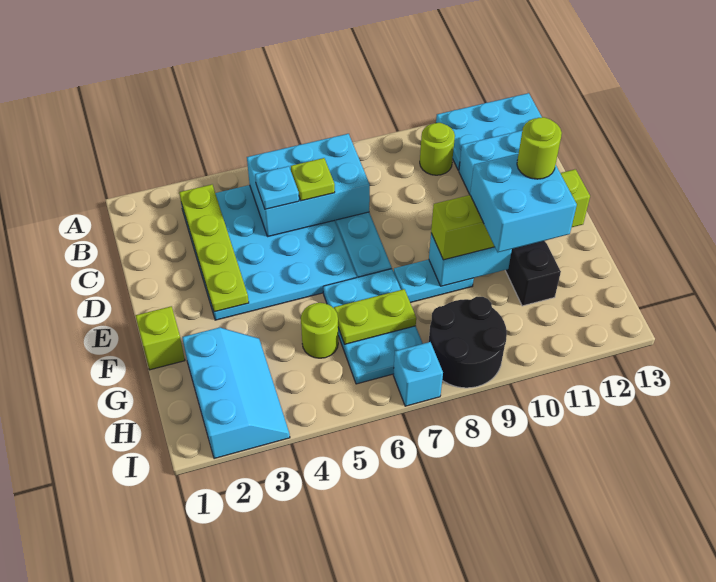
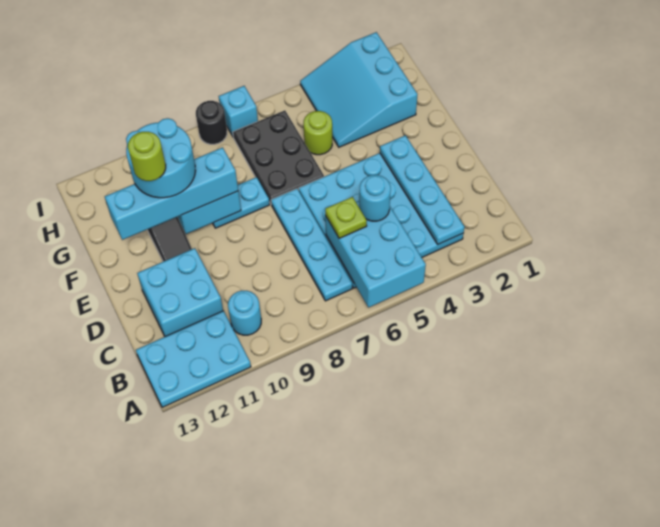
lime plate B3:E3 level 2 -> cyan plate B3:E3 level 2
cyan brick B5:C7 level 2 -> cyan brick A5:C6 level 2
lime round brick B10 level 1 -> cyan round brick B10 level 1
cyan plate C5 level 3 -> cyan round brick C5 level 3
lime brick F1 level 1 -> none
cyan plate F6:H7 level 1 -> black plate F6:H7 level 1
lime brick F9:F12 level 3 -> cyan brick F9:F12 level 3
cyan brick F10:G11 level 4 -> cyan round brick F10:G11 level 4
cyan slope G2:I3 level 1 top 2 -> cyan slope G2:I4 level 1 top 2
lime plate G6:G7 level 2 -> none
black round brick H8:I9 level 1 -> black round brick I8 level 1

